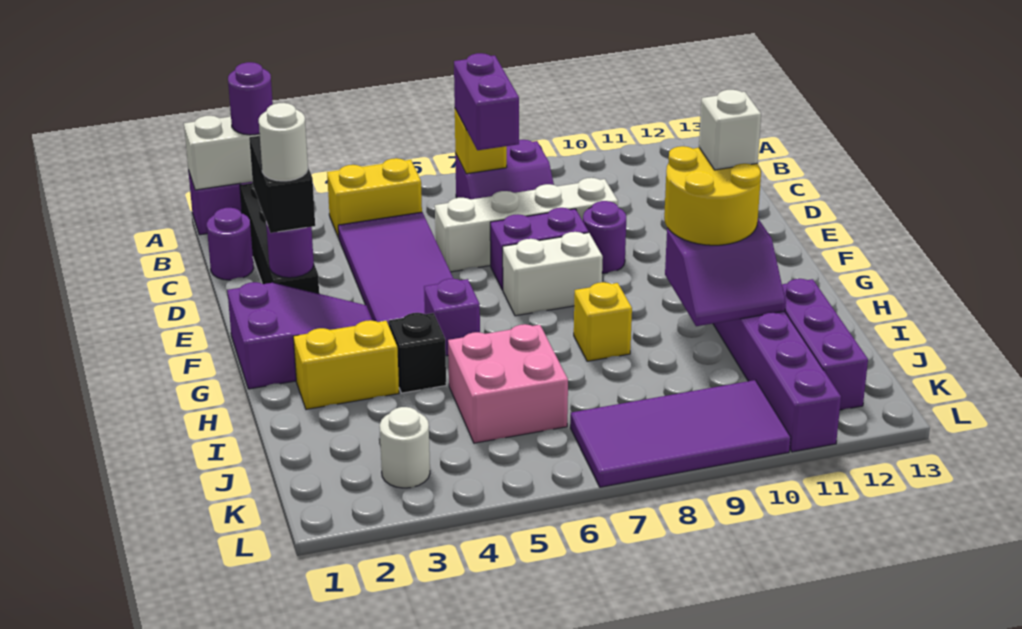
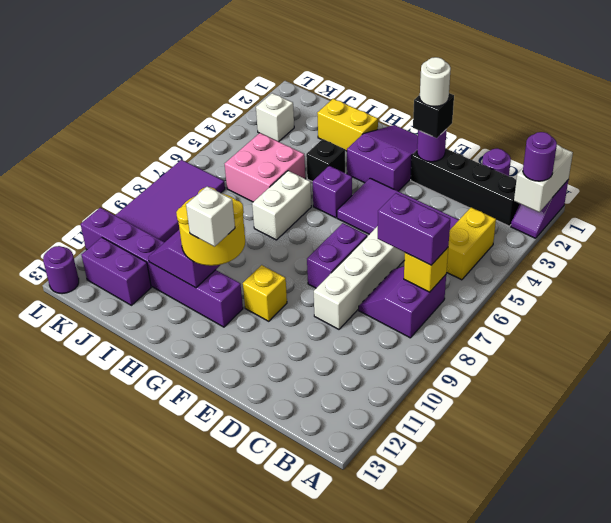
black brick D2:E2 level 3 -> black brick E2 level 3
purple round brick E9 level 1 -> purple round brick L13 level 1
purple slope F1:G3 level 1 top 1 -> purple slope F1:G3 level 1 top 3
white brick F7:F8 level 1 -> white brick H6:H7 level 1
yellow brick H2:H3 level 1 -> yellow brick H2:I2 level 1
yellow brick H8 level 1 -> yellow brick F10 level 1
purple brick I12:K12 level 1 -> purple brick J12:K12 level 1
white round brick K3 level 1 -> white brick K3 level 1

